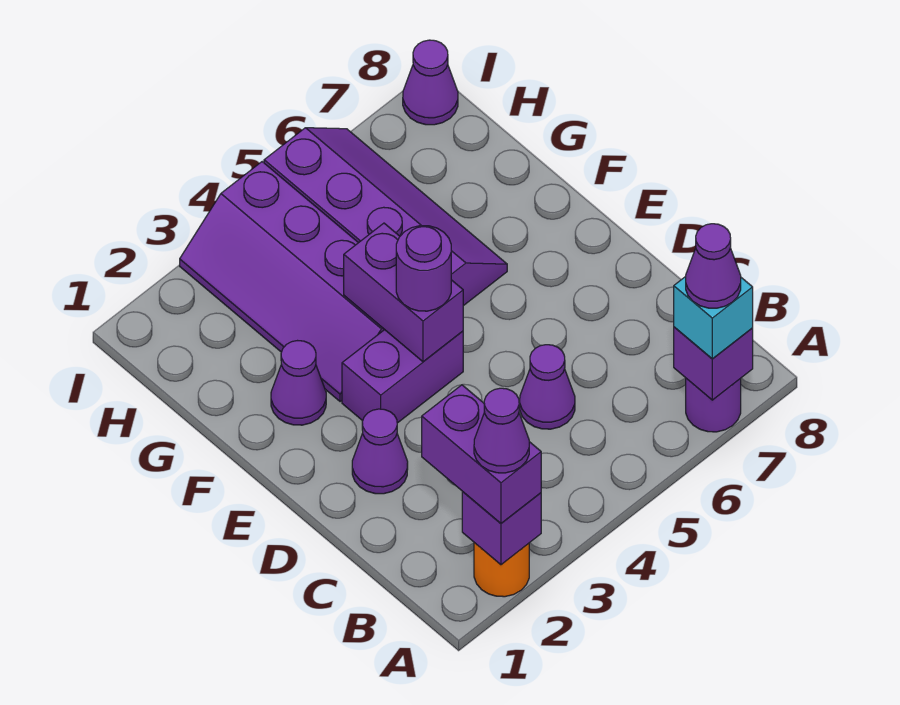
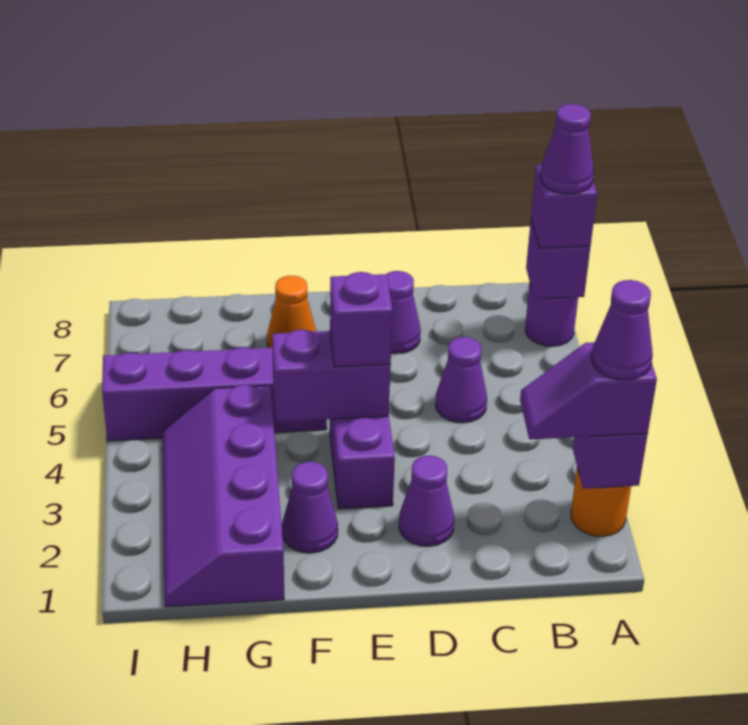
purple brick A2:B2 level 3 -> purple slope A2:B2 level 3 top A
cyan brick A7 level 3 -> purple brick A7 level 3
purple round brick E4 level 3 -> purple brick E4 level 3
purple slope F3:I4 level 1 top 4 -> purple slope G1:H4 level 1 top G
none -> orange cone F7 level 1
purple cone I8 level 1 -> purple cone D7 level 1

